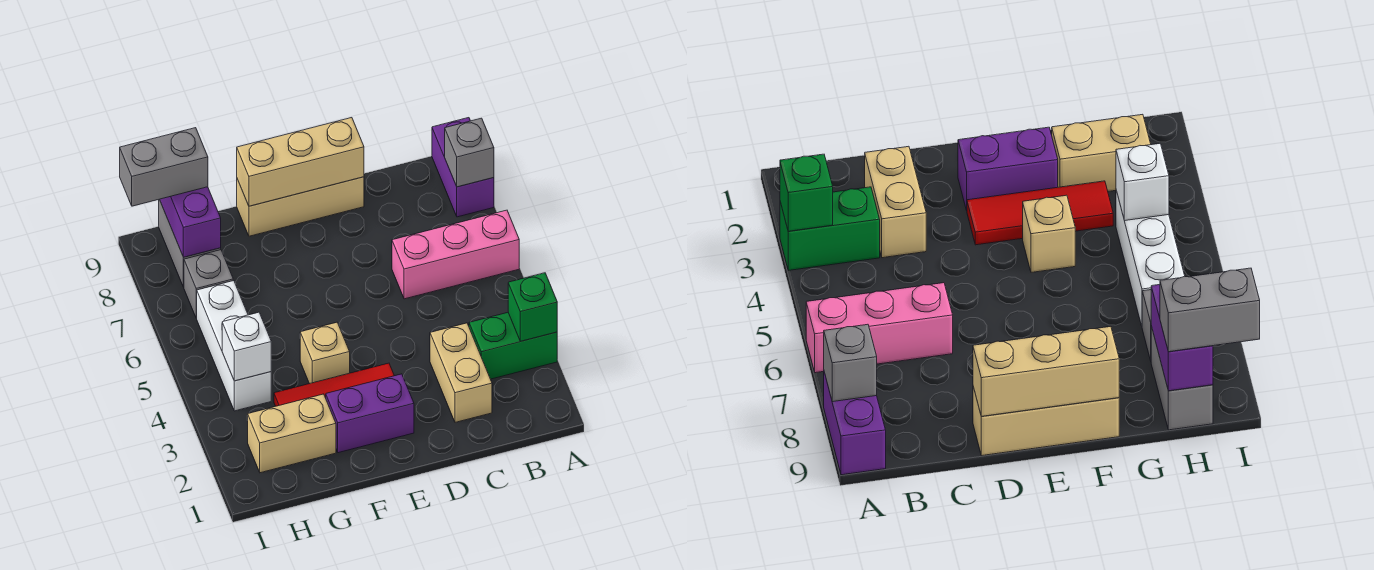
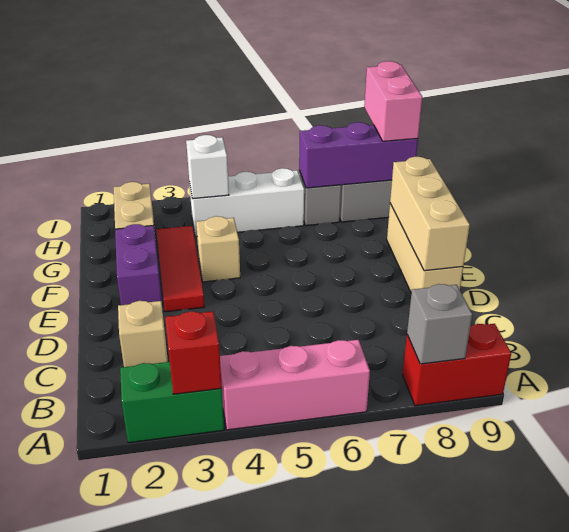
green brick A3:B3 level 1 -> green brick A2:A3 level 1
green brick A3 level 2 -> red brick A3 level 2
pink brick A6:C6 level 1 -> pink brick A4:A6 level 1
purple brick A8:A9 level 1 -> red brick A8:A9 level 1
tan brick C2:C3 level 1 -> tan brick C2 level 1
purple brick H8:H9 level 2 -> purple brick H7:H9 level 2
grey brick H9:I9 level 3 -> pink brick H9:I9 level 3

